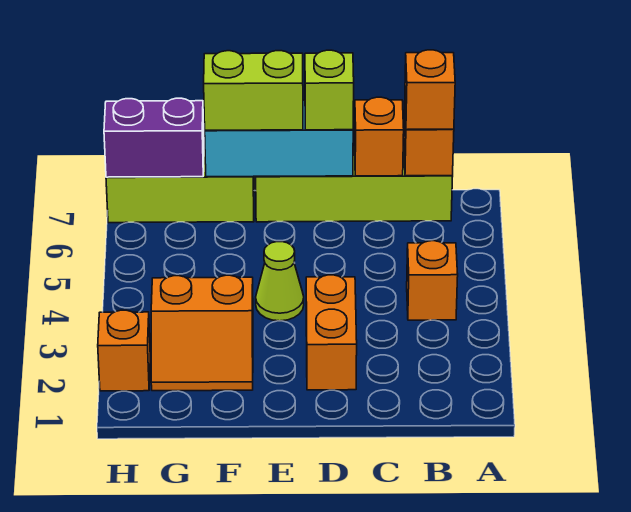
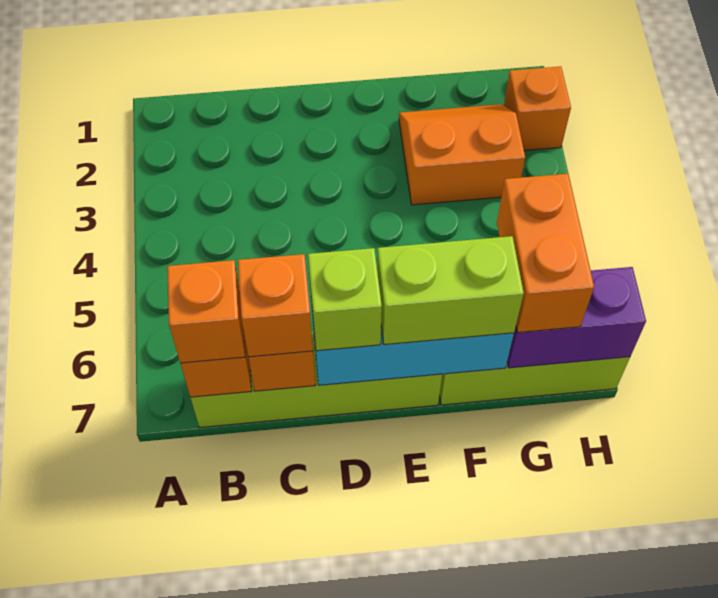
orange brick B4 level 1 -> orange brick C7 level 3
orange brick D2:D3 level 1 -> orange brick G6:G7 level 3
lime cone E4 level 1 -> none

